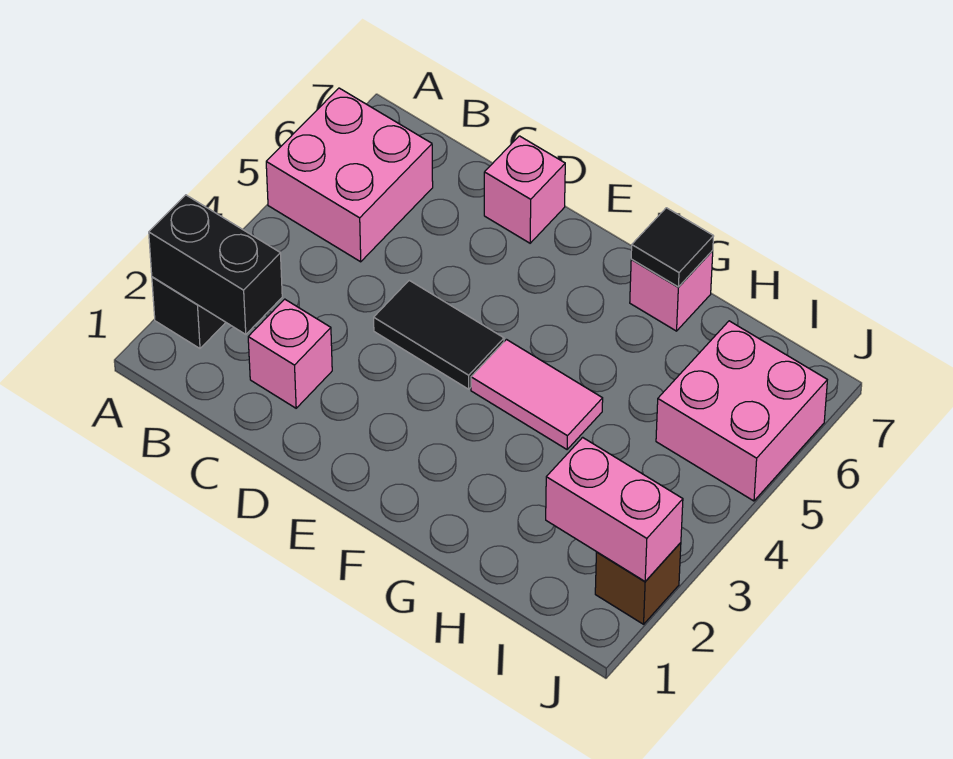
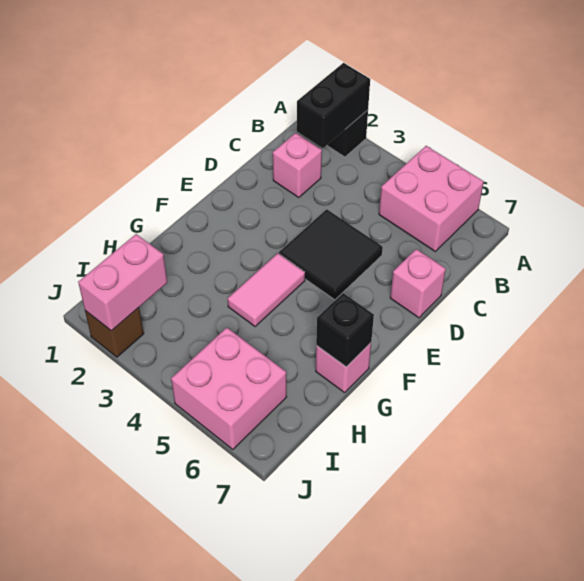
black tile D4:E4 level 1 -> black tile D4:E5 level 1
black tile G7 level 2 -> black brick G7 level 2

